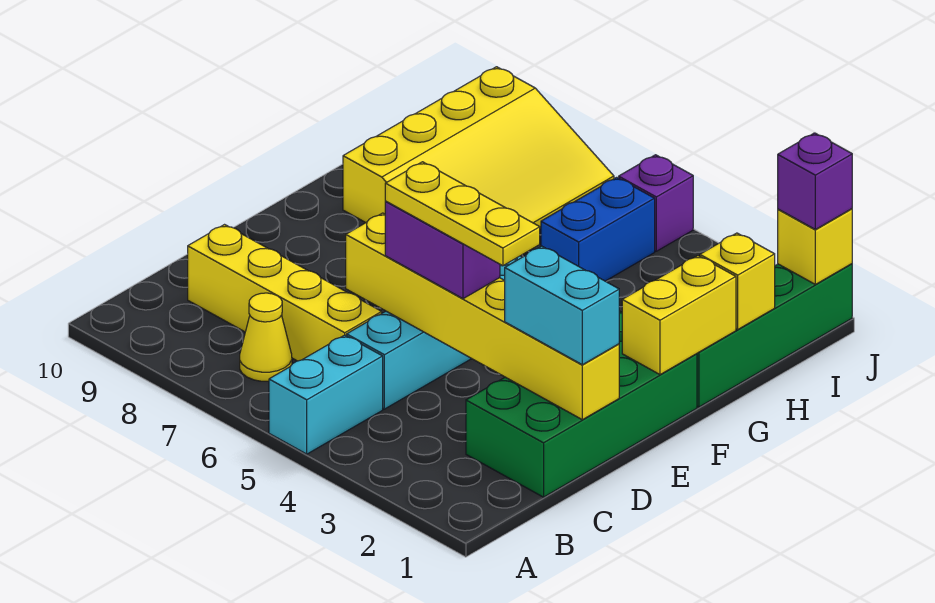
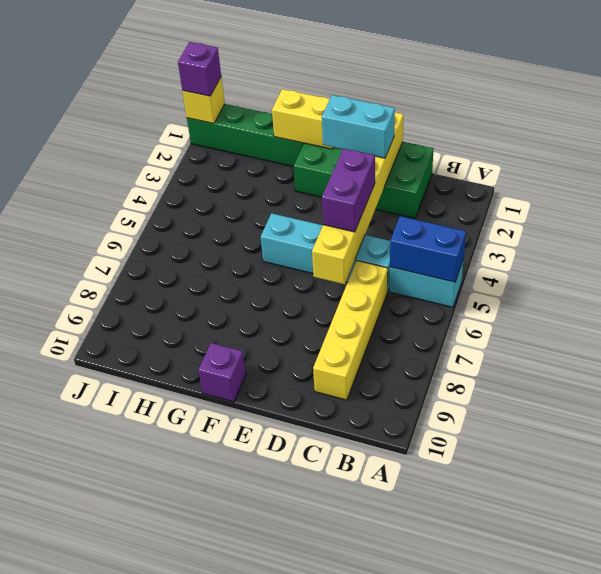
yellow cone B7 level 1 -> none
cyan brick D1:D2 level 3 -> cyan brick D2:E2 level 3
yellow plate D3:D5 level 4 -> none
yellow slope G7:J9 level 1 top 9 -> none
yellow brick H1 level 2 -> none
blue brick H5:I5 level 1 -> blue brick A5:B5 level 2
purple brick J5 level 1 -> purple brick F10 level 1

